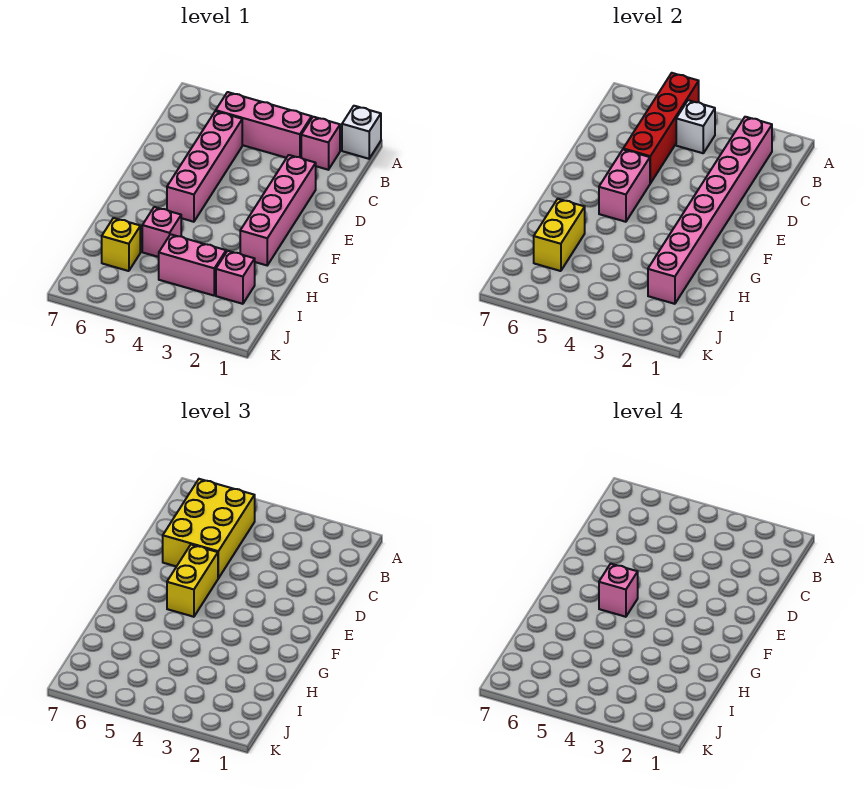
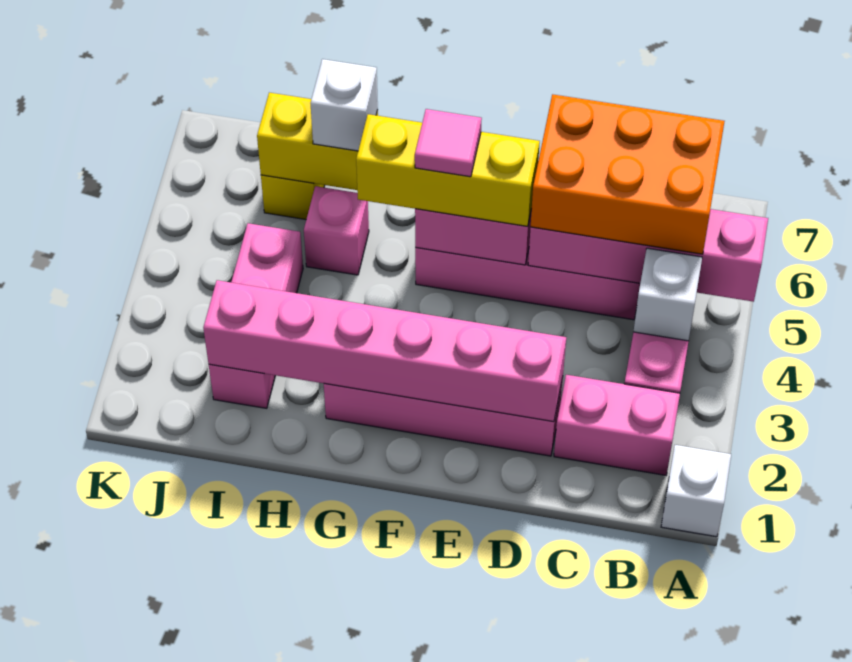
red brick A5:D5 level 2 -> pink brick A5:D5 level 2
pink brick B2 level 1 -> pink brick B2:C2 level 1
pink brick B2:I2 level 2 -> pink brick D2:I2 level 2
yellow brick B5:D6 level 3 -> orange brick B5:D6 level 3
yellow brick E5:F5 level 3 -> yellow brick E5:G5 level 3
pink brick F5 level 4 -> pink tile F5 level 4
none -> white brick H6 level 3

